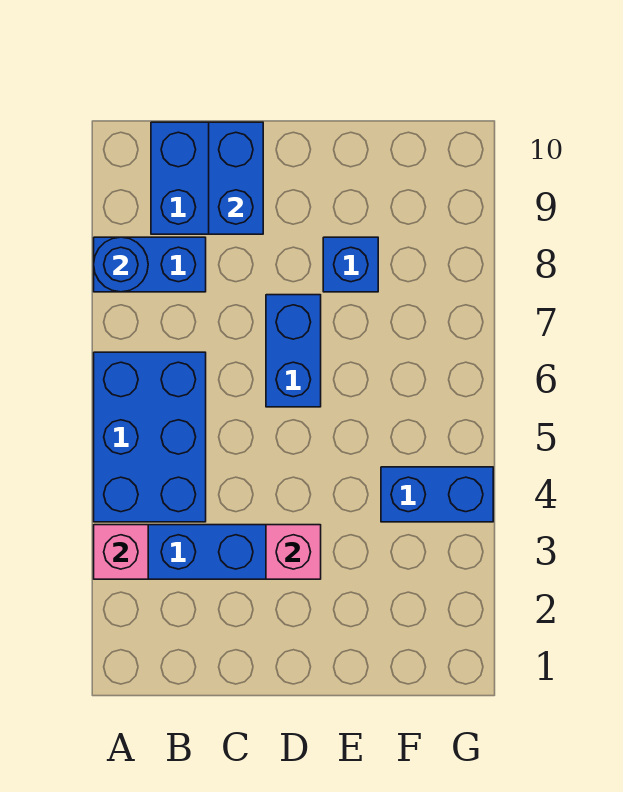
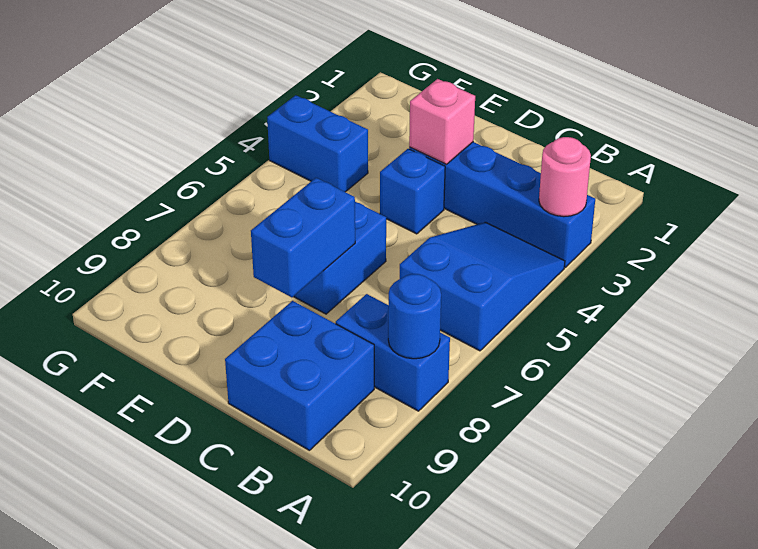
pink brick A3 level 2 -> pink round brick A3 level 2
blue brick A4:B6 level 1 -> blue slope A4:B6 level 1 top 6
blue brick C9:C10 level 2 -> blue brick D7:D8 level 2
blue brick E8 level 1 -> blue brick D4 level 1

